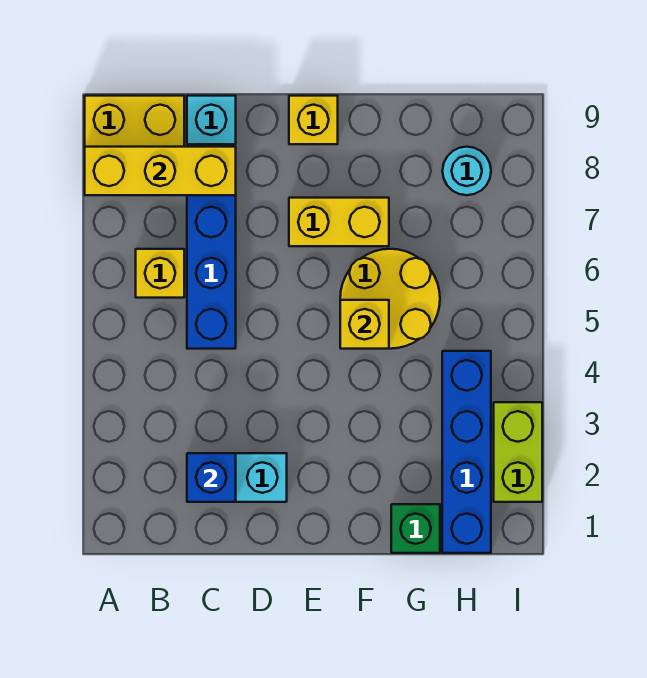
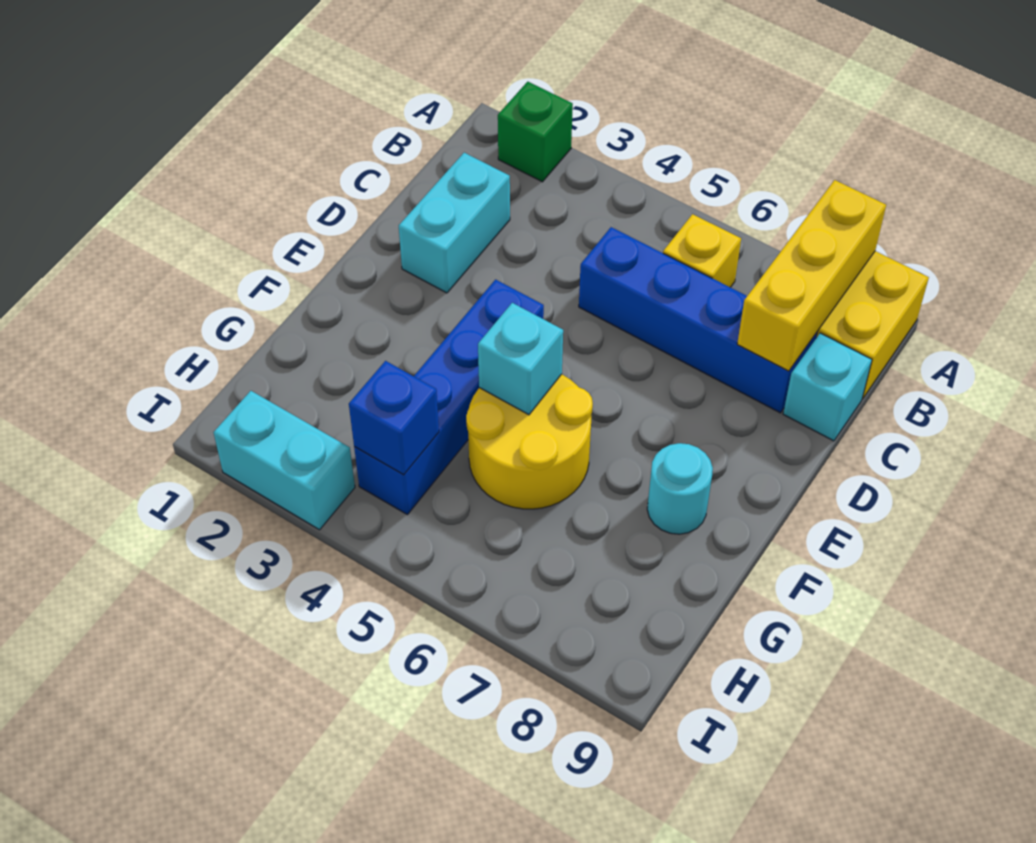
blue brick C2 level 2 -> blue brick H4 level 2
yellow brick E7:F7 level 1 -> none
yellow brick E9 level 1 -> none
yellow brick F5 level 2 -> cyan brick F5 level 2
green brick G1 level 1 -> green brick A2 level 1
blue brick H1:H4 level 1 -> blue brick E4:H4 level 1
cyan round brick H8 level 1 -> cyan round brick F8 level 1
lime brick I2:I3 level 1 -> cyan brick I2:I3 level 1

